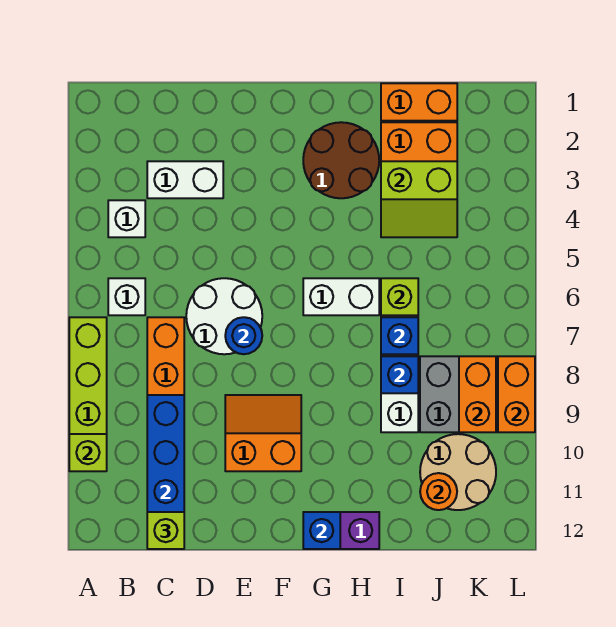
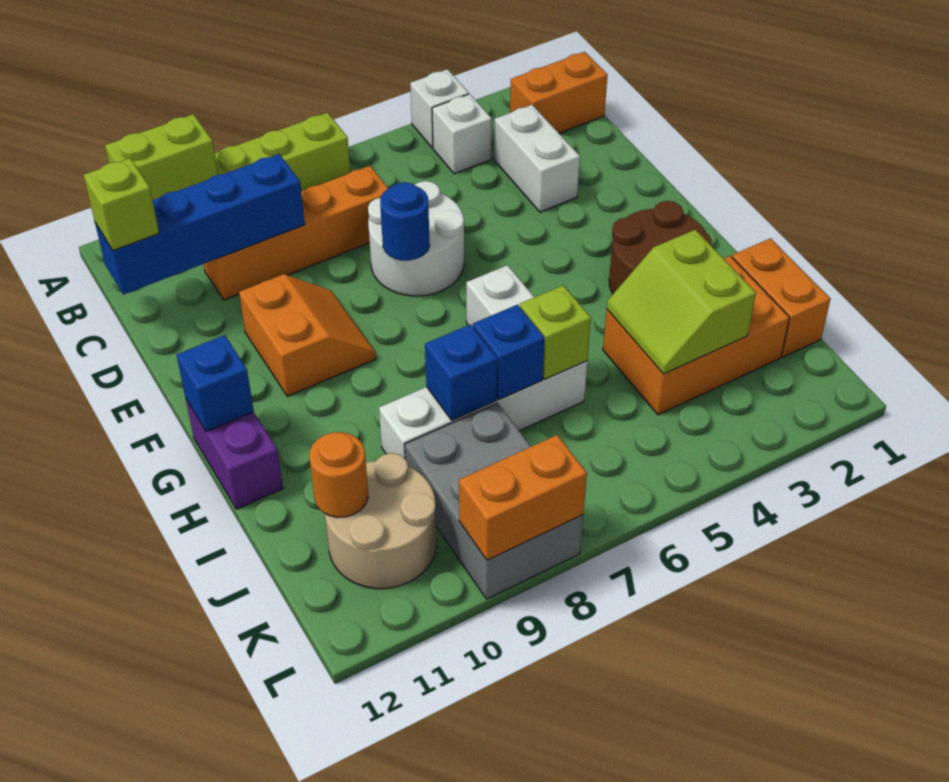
lime brick A10 level 2 -> lime brick A10:A11 level 2
white brick B6 level 1 -> white brick A4 level 1
orange brick K8:K9 level 2 -> orange brick B1:B2 level 1

